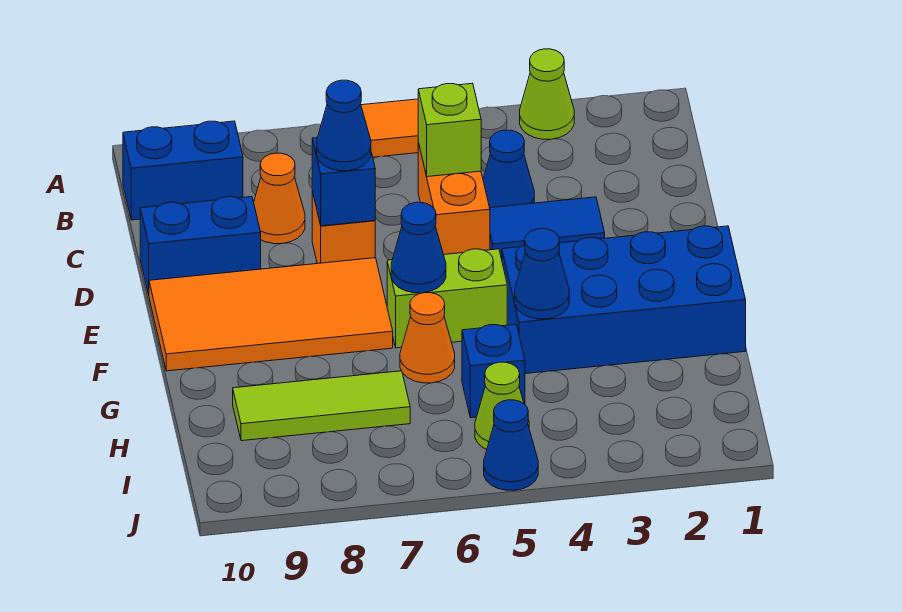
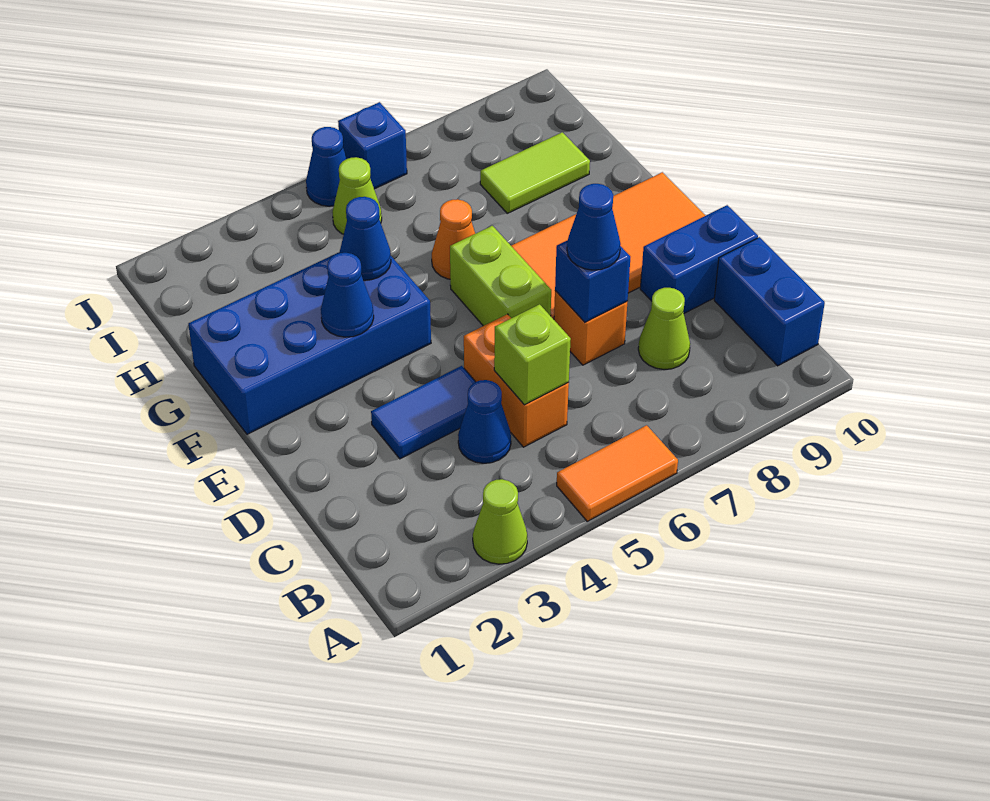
blue brick B9:B10 level 1 -> blue brick B10:C10 level 1
orange cone C8 level 1 -> lime cone C8 level 1
lime brick F5:F6 level 1 -> lime brick E6:F6 level 1
blue cone F6 level 2 -> blue cone F3 level 2
blue brick H5 level 1 -> blue brick J6 level 1
lime tile H7:H9 level 1 -> lime tile H8:H9 level 1

